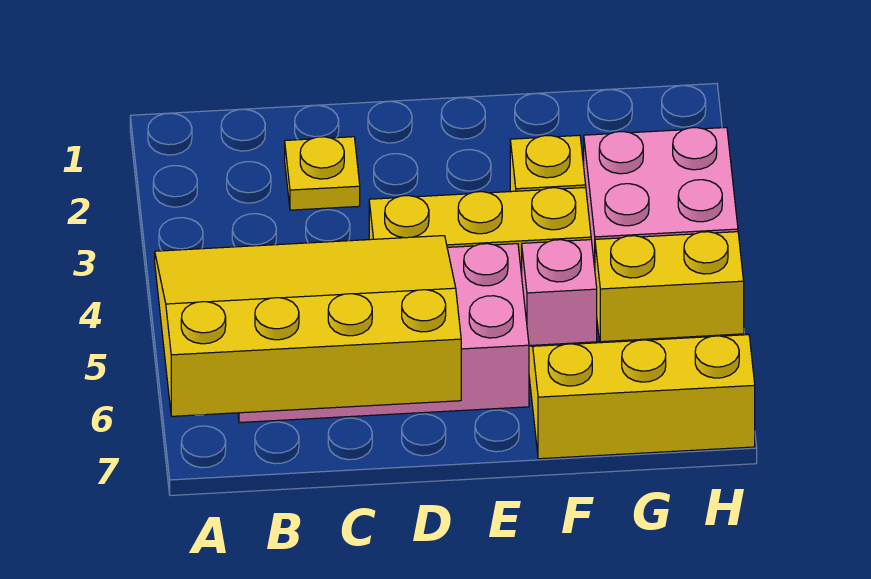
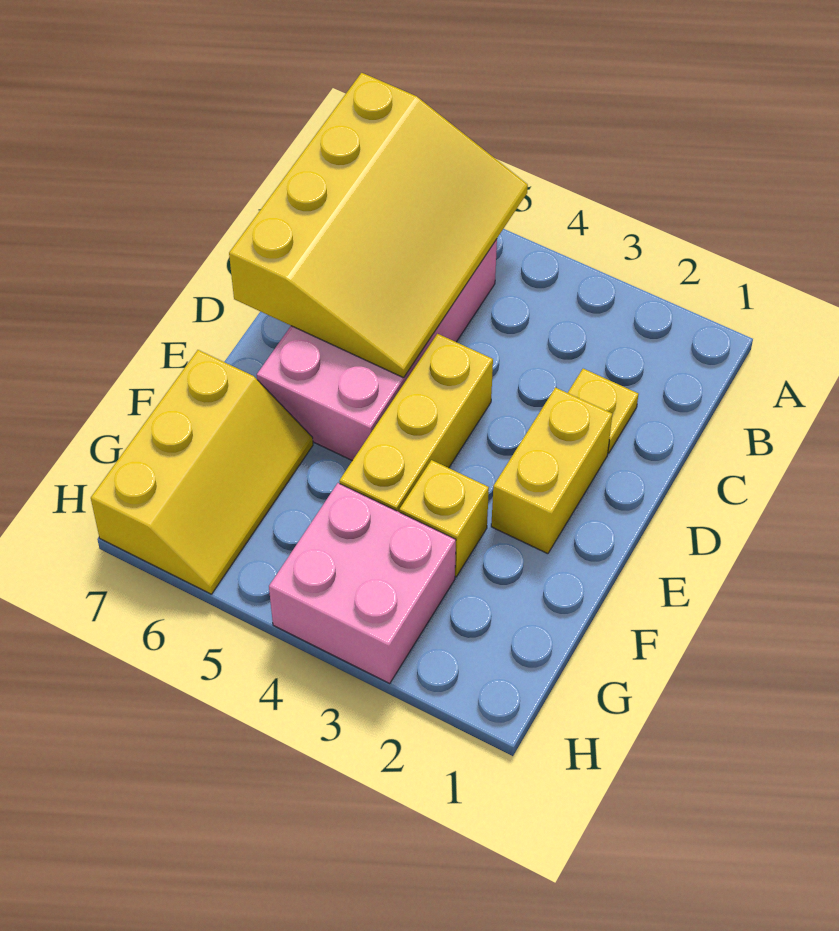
pink brick F5 level 1 -> none
yellow brick G5:H5 level 1 -> yellow brick D2:E2 level 1

